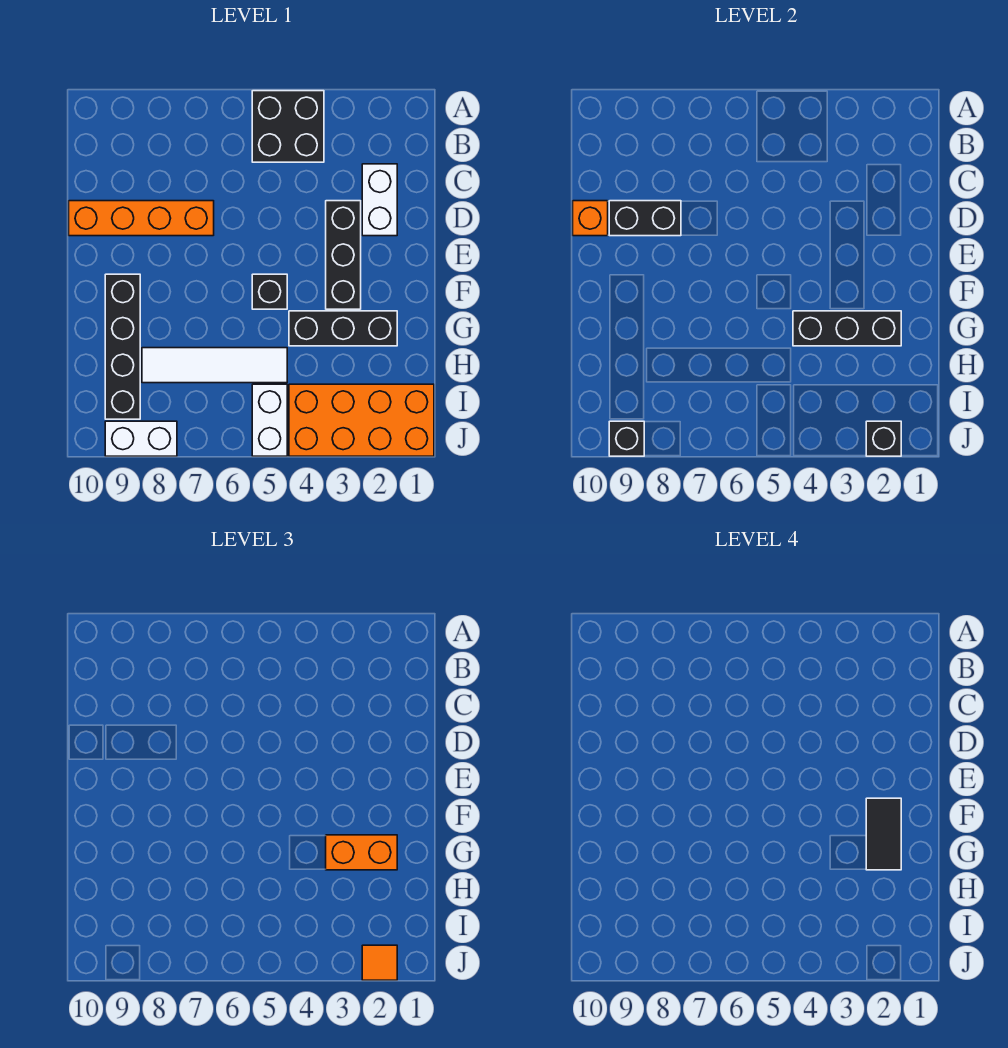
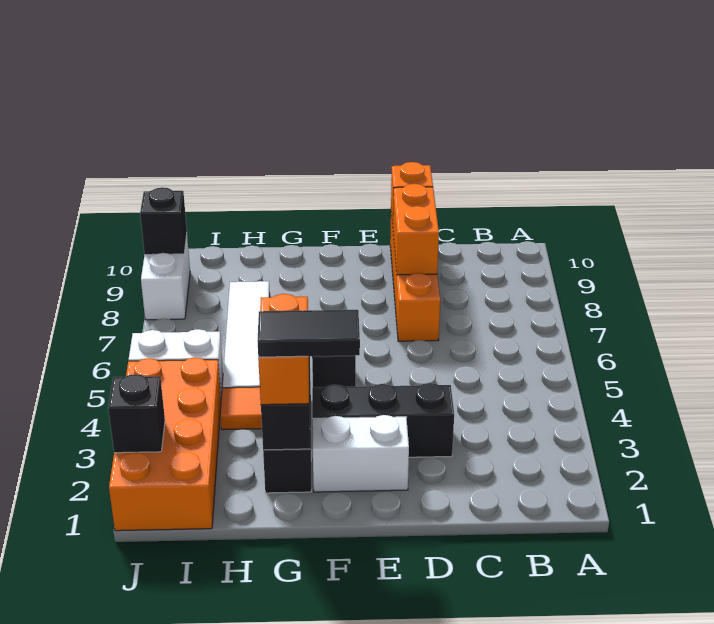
black brick A4:B5 level 1 -> none
white brick C2:D2 level 1 -> white brick E2:F2 level 1
black brick D8:D9 level 2 -> orange brick D8:D9 level 2
black brick F9:I9 level 1 -> none
orange tile J2 level 3 -> orange tile H4 level 1

